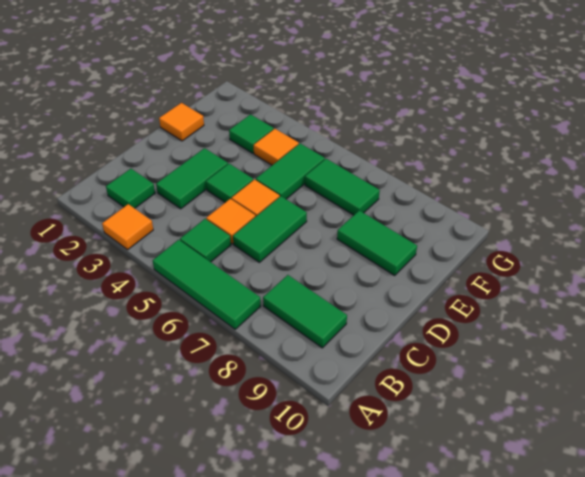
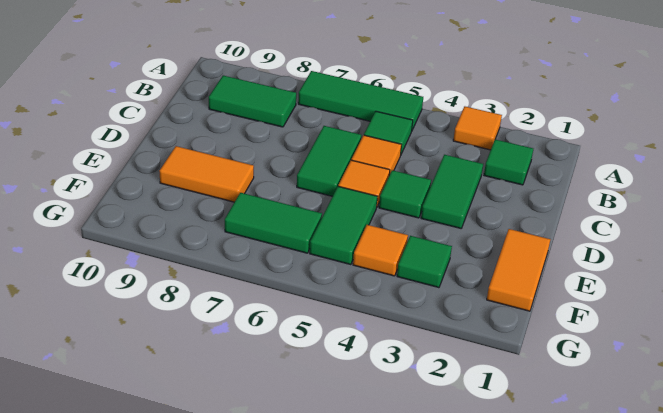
orange tile E1 level 1 -> orange tile E1:F1 level 1
green tile E8:E9 level 1 -> orange tile E8:E9 level 1

